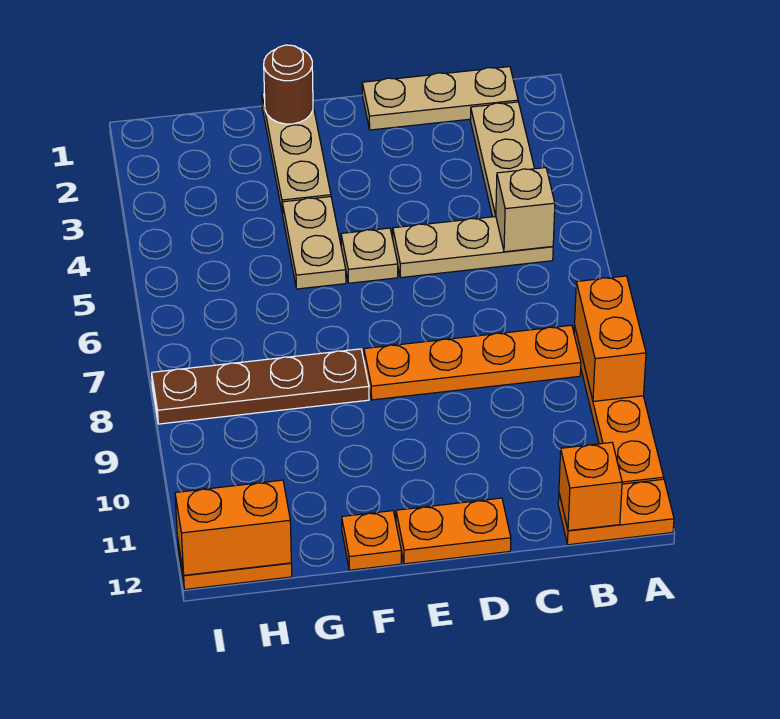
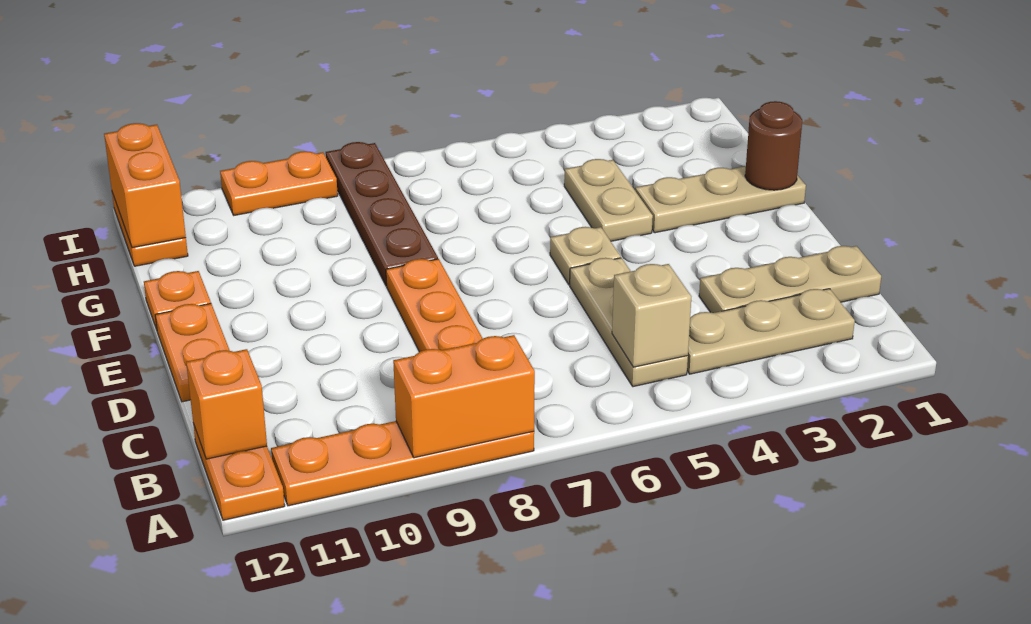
tan plate B1:D1 level 1 -> tan plate C1:C3 level 1
tan plate F4:F5 level 1 -> tan plate F4:G4 level 1
none -> orange plate I9:I10 level 1

